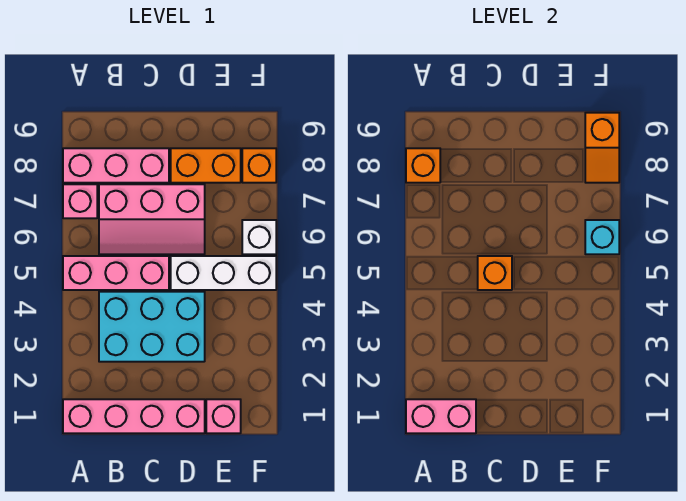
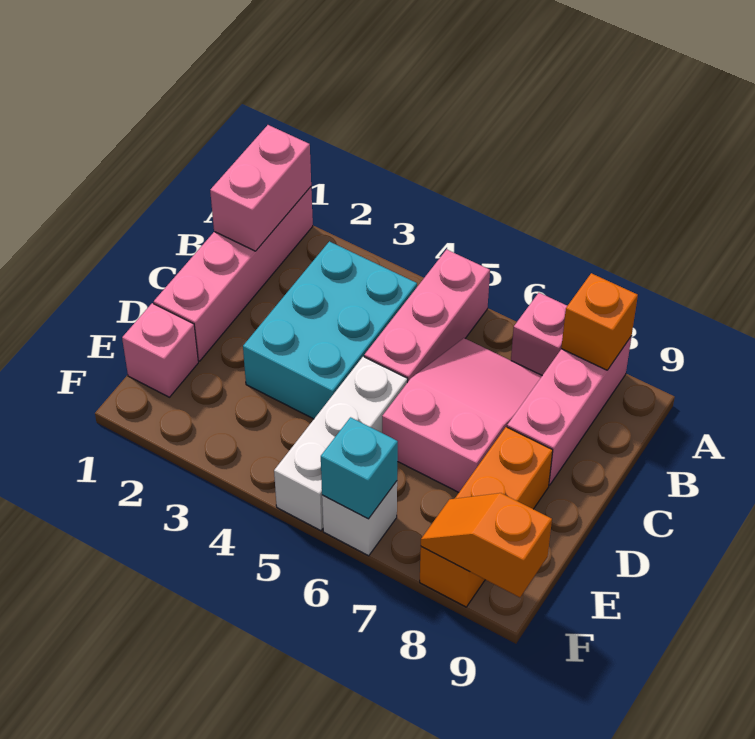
pink slope B6:D7 level 1 top 7 -> pink slope B6:D7 level 1 top D
orange brick C5 level 2 -> none

